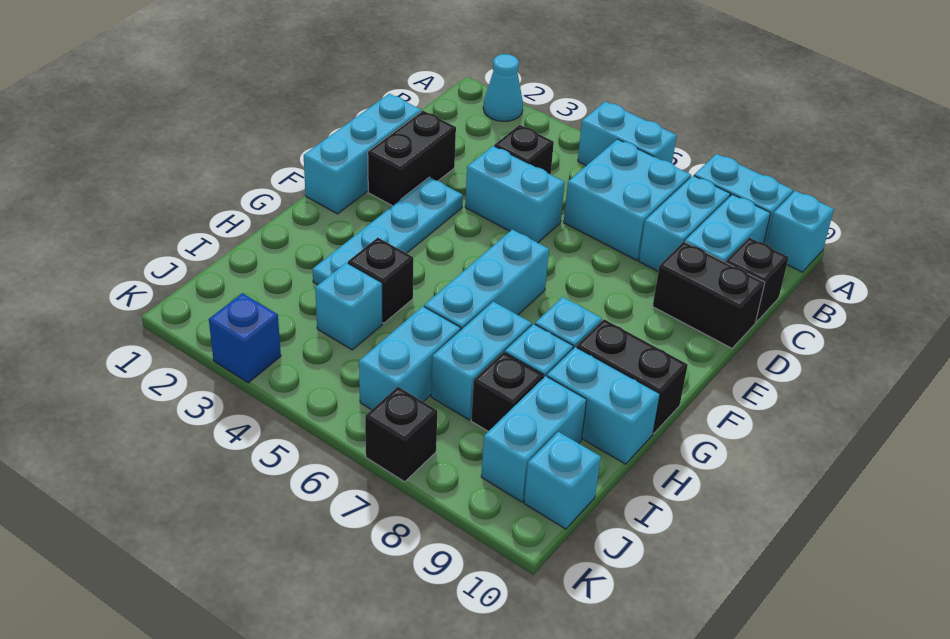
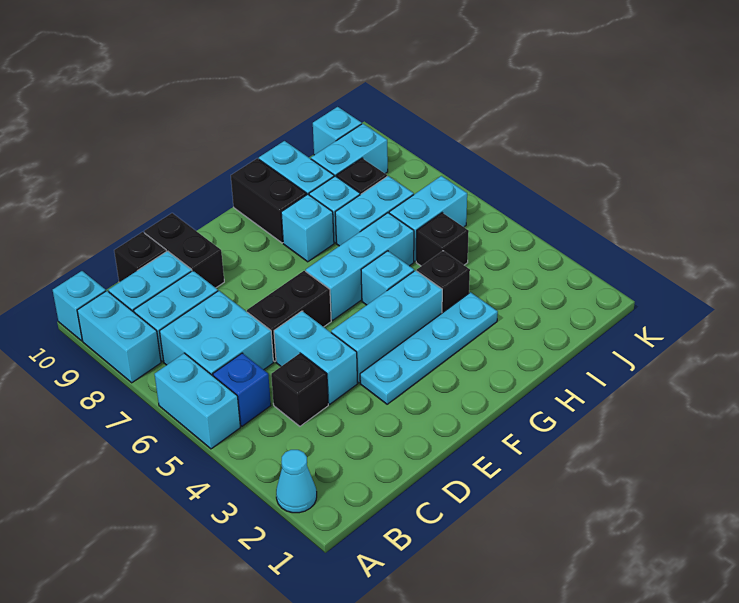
cyan brick D1:F1 level 1 -> cyan brick E4:G4 level 1
black brick D2:E2 level 1 -> black brick D6:E6 level 1
cyan brick I4 level 1 -> cyan brick G5 level 1
blue brick K3 level 1 -> blue brick B5 level 1
black brick K7 level 1 -> black brick I5 level 1

